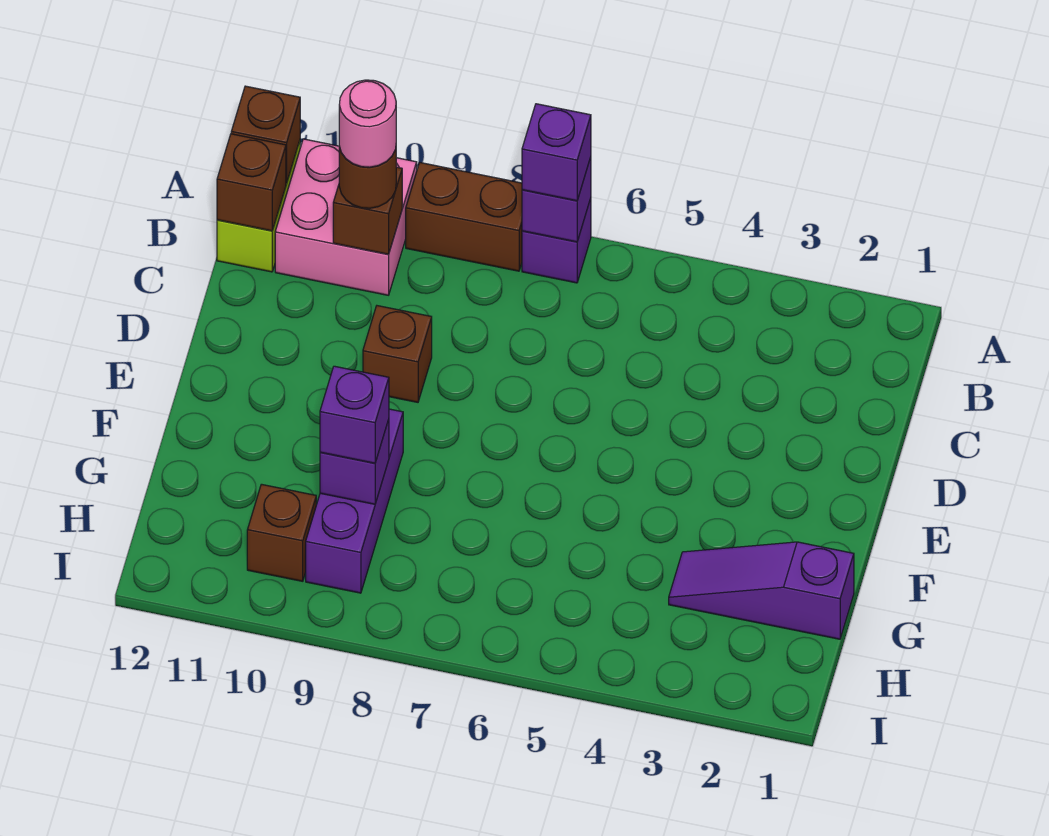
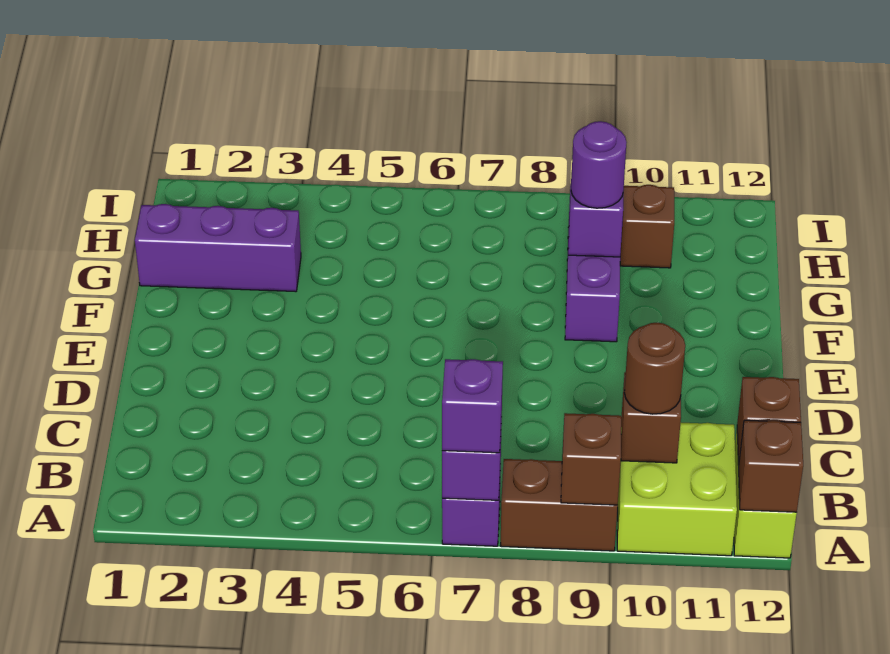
pink brick A10:B11 level 1 -> lime brick A10:B11 level 1
pink round brick B10 level 4 -> none
brown brick D9 level 1 -> brown brick A9 level 2
purple slope G1:G3 level 1 top 1 -> purple brick G1:G3 level 1
purple brick G9 level 3 -> purple round brick G9 level 3

